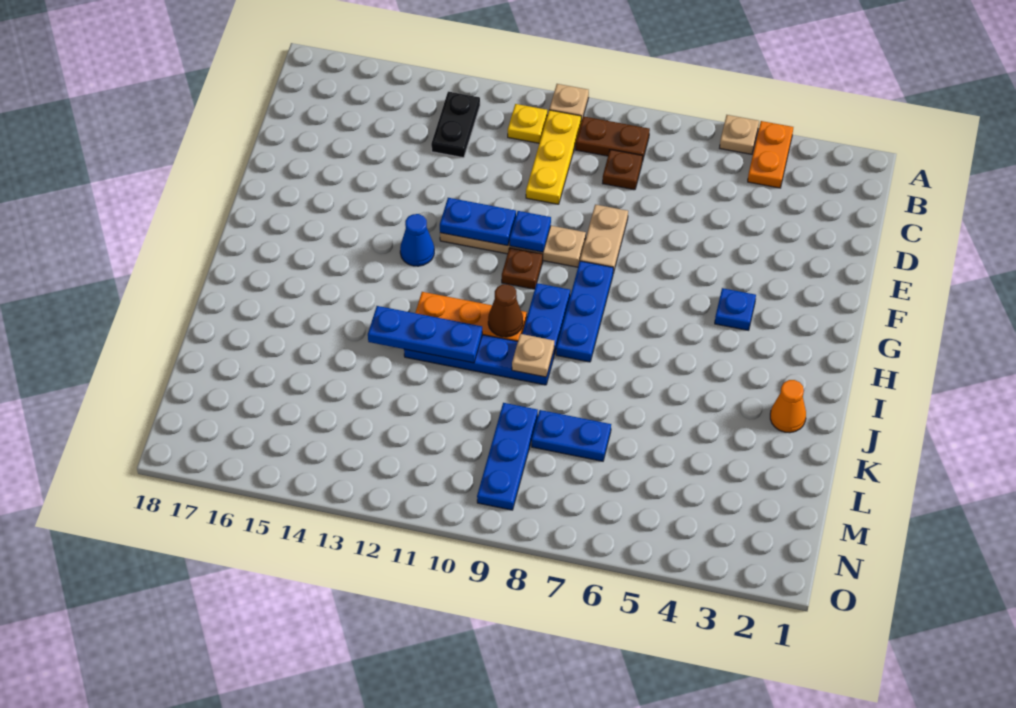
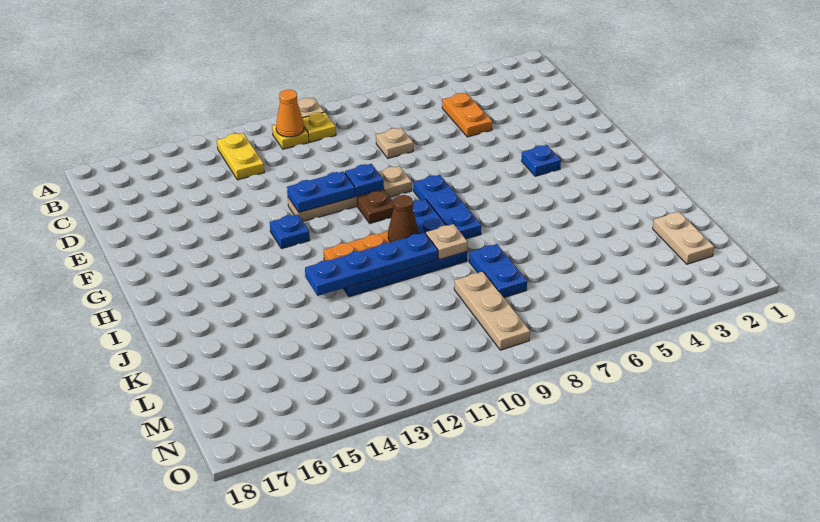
orange plate A4:B4 level 1 -> orange plate C5:D5 level 1
tan plate A5 level 1 -> tan plate D8 level 1
brown plate B8:B9 level 1 -> none
yellow plate B10:D10 level 1 -> yellow plate B10 level 1
black plate B13:C13 level 1 -> yellow plate B13:C13 level 1
brown plate C8 level 1 -> none
tan plate E8:F8 level 1 -> tan plate L2:M2 level 1
blue cone G13 level 1 -> blue plate G13 level 1
orange cone J2 level 1 -> orange cone B11 level 2
blue plate J11:J13 level 2 -> blue plate J10:J13 level 2
blue plate L7:L8 level 1 -> blue plate K8:L8 level 1
blue plate L9:N9 level 1 -> tan plate L9:N9 level 1

